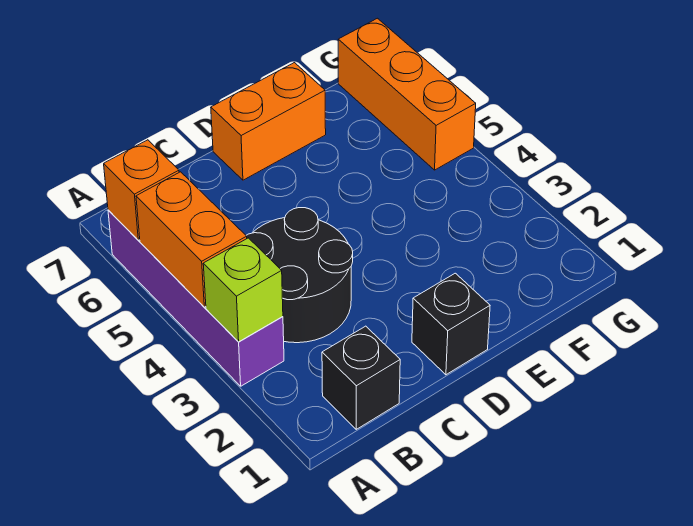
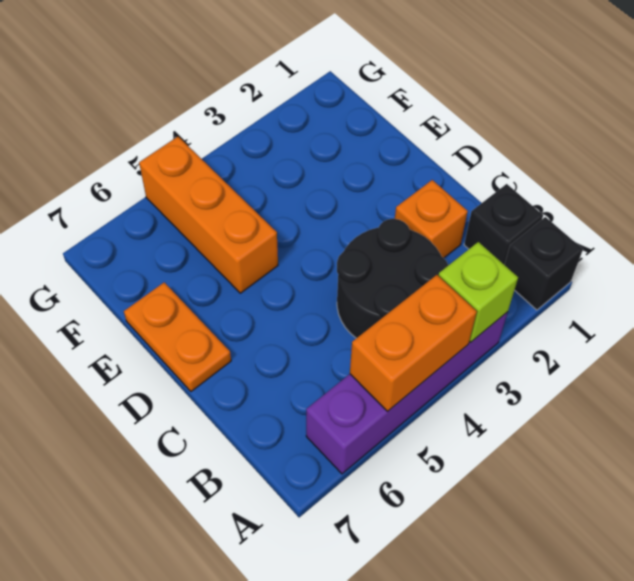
orange brick A6 level 2 -> orange brick C2 level 1
black brick D1 level 1 -> black brick A1 level 1
orange brick D7:E7 level 1 -> orange plate D7:E7 level 1
orange brick G5:G7 level 1 -> orange brick E5:G5 level 1

